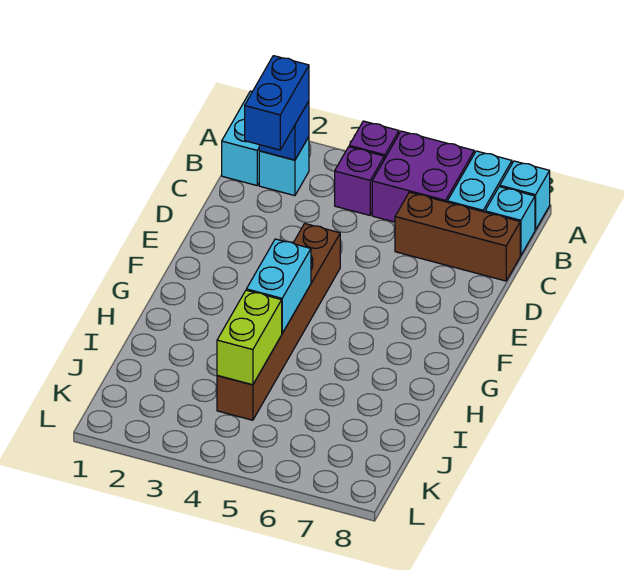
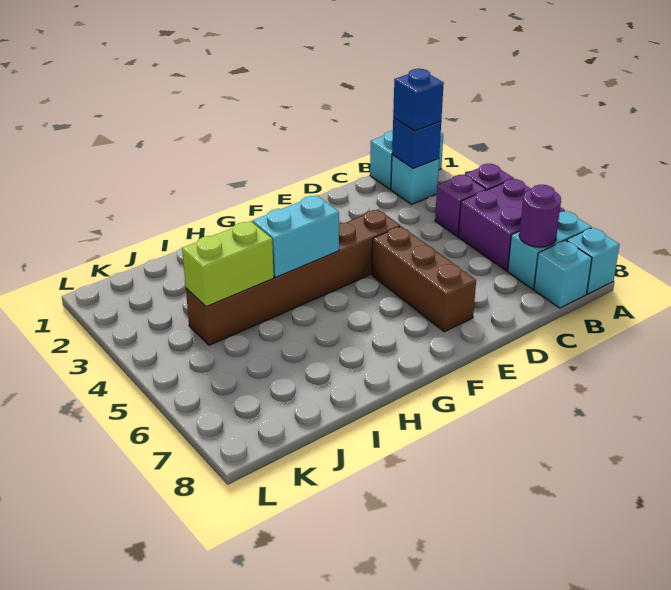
blue brick B2:C2 level 3 -> blue brick B2 level 3
none -> purple round brick B7 level 2
brown brick C6:C8 level 1 -> brown brick E5:E7 level 1

